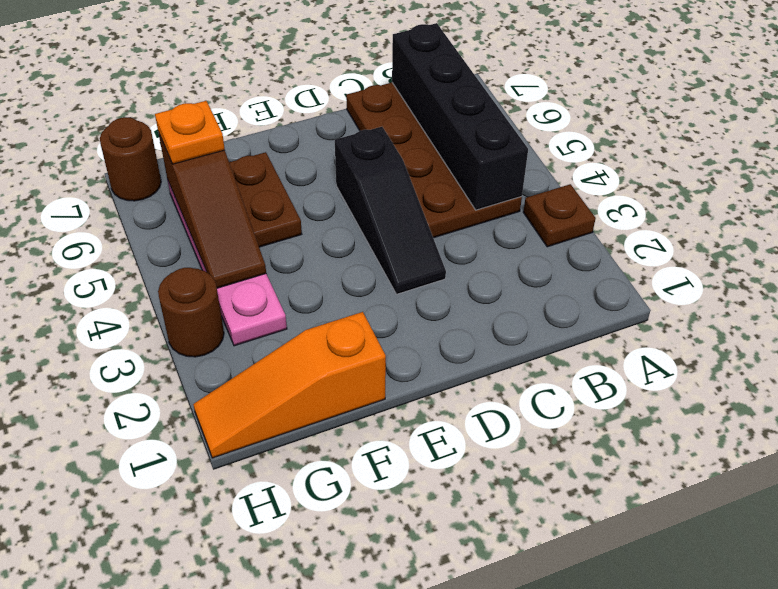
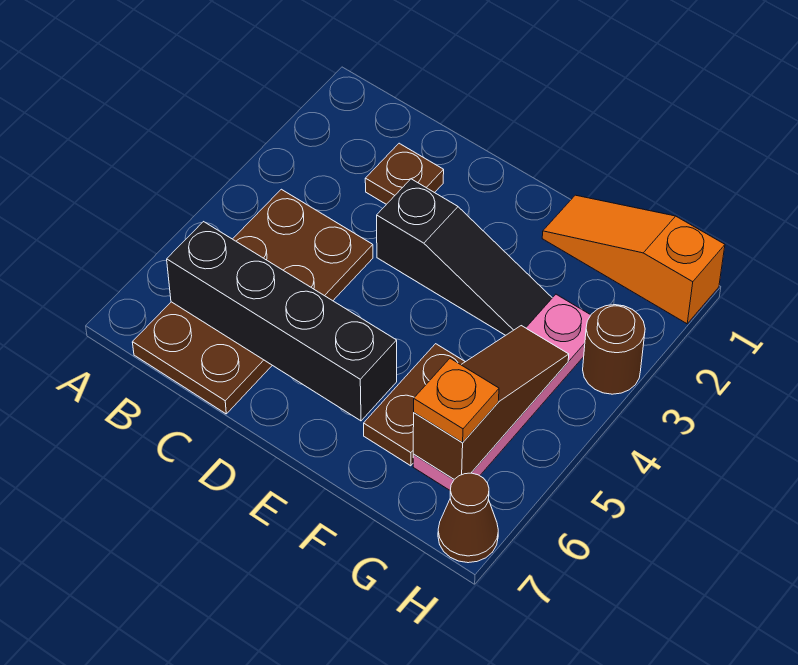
brown plate A3 level 1 -> brown plate C2 level 1
black brick B4:B7 level 2 -> black brick B6:E6 level 2
black slope D3:D5 level 1 top 5 -> black slope D3:F3 level 1 top D
orange slope F1:H1 level 1 top F -> orange slope F1:H1 level 1 top H
brown round brick H7 level 1 -> brown cone H7 level 1

